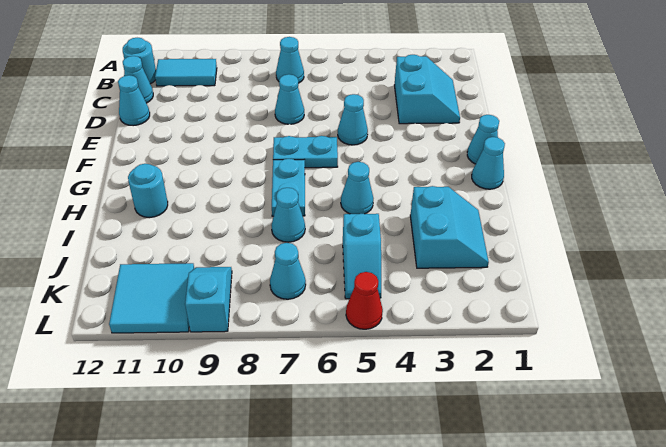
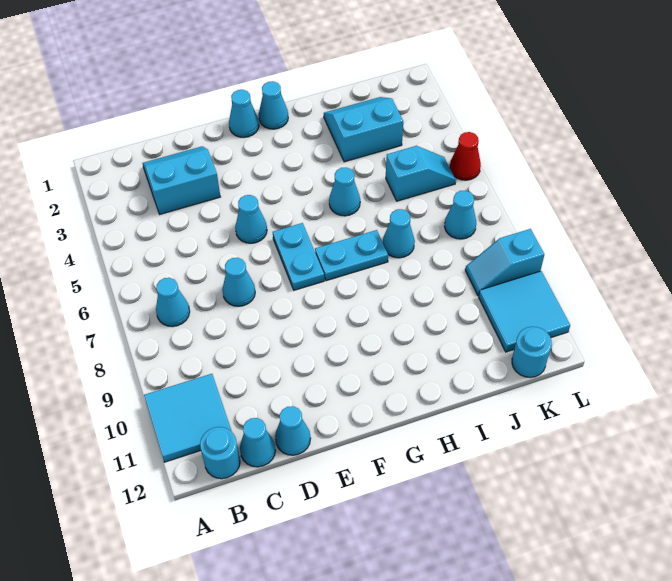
cyan tile B10:B11 level 1 -> cyan tile A10:B11 level 1
cyan round brick H11 level 1 -> cyan round brick K12 level 1

